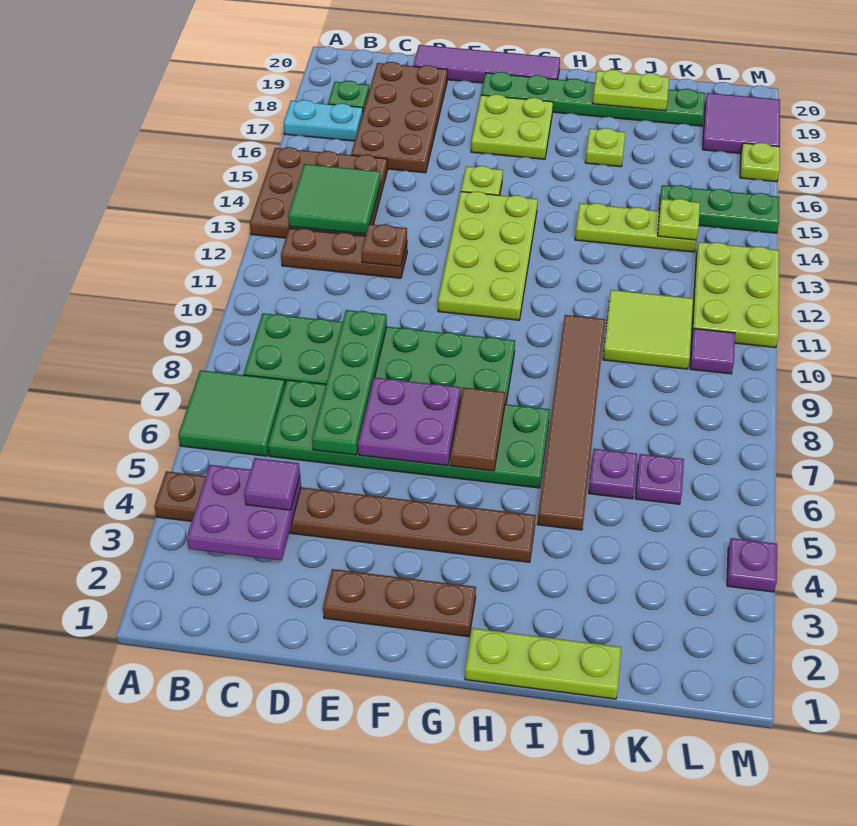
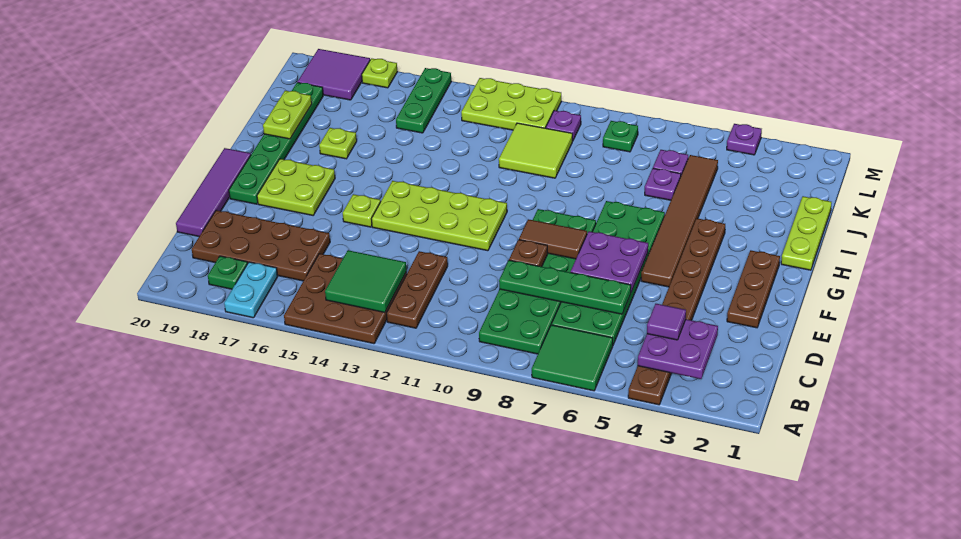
brown plate D12 level 2 -> brown plate E9 level 2
brown tile G6:G7 level 2 -> brown tile F8:F9 level 2
brown tile I5:I10 level 1 -> brown tile F5:K5 level 1
lime plate I14:K14 level 1 -> none
lime plate K14 level 2 -> none
none -> green plate L8 level 1
purple tile L10 level 1 -> purple plate L10 level 1

